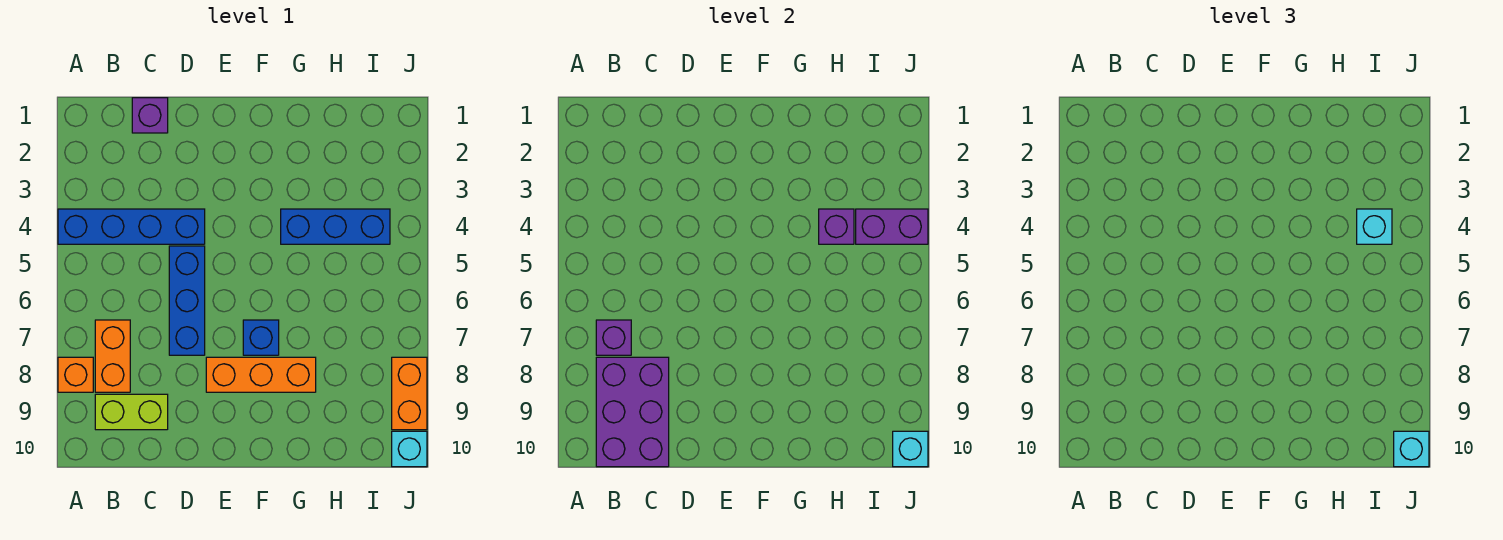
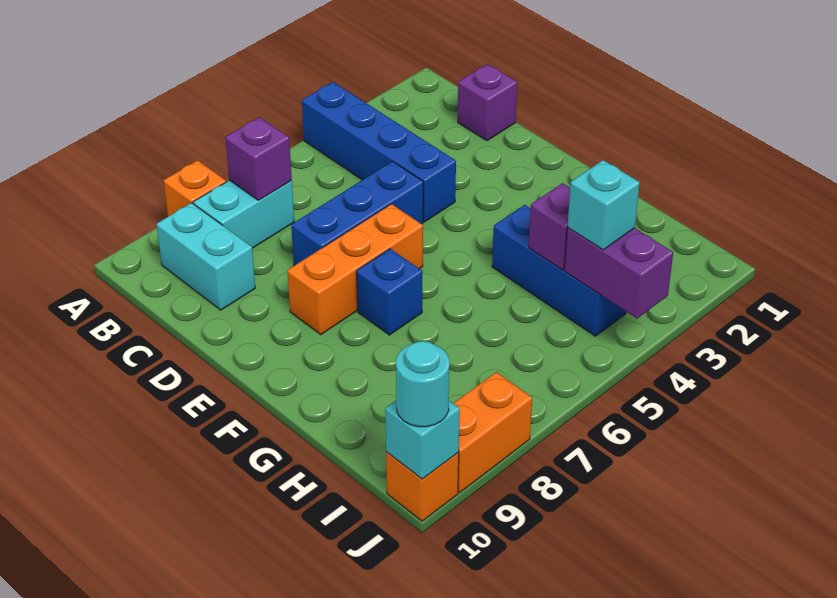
orange brick B7:B8 level 1 -> cyan brick B7:B8 level 1
purple brick B8:C10 level 2 -> none
lime brick B9:C9 level 1 -> cyan brick B9:C9 level 1
orange brick E8:G8 level 1 -> orange brick E6:E8 level 1
cyan brick J10 level 1 -> orange brick J10 level 1
cyan brick J10 level 3 -> cyan round brick J10 level 3

